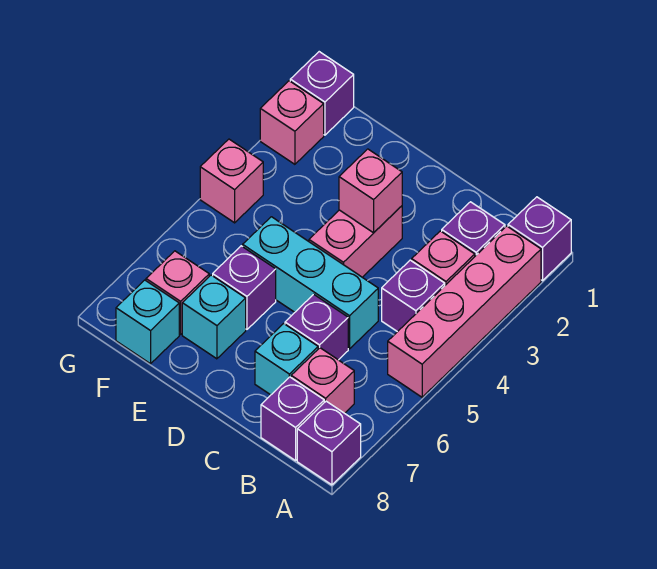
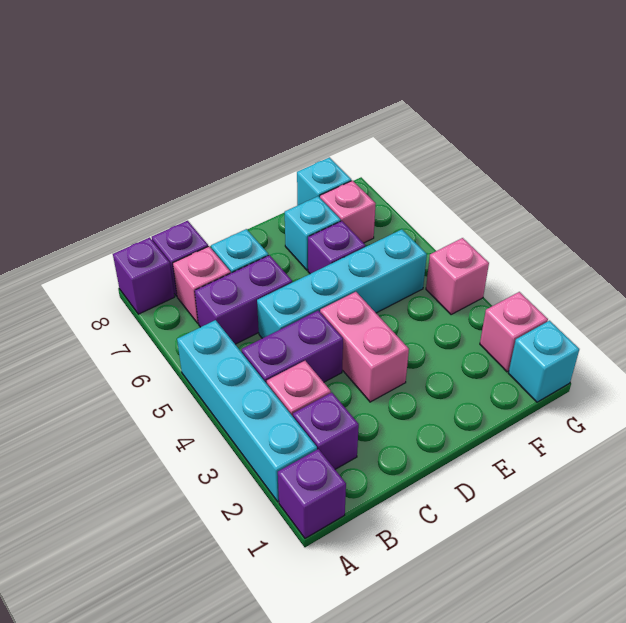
pink brick A2:A5 level 1 -> cyan brick A2:A5 level 1
purple brick B4 level 1 -> purple brick B4:C4 level 1
cyan brick C5:E5 level 1 -> cyan brick C5:F5 level 1
purple brick C6 level 1 -> purple brick B6:C6 level 1
pink brick D3 level 2 -> none
purple brick G1 level 1 -> cyan brick G1 level 1

